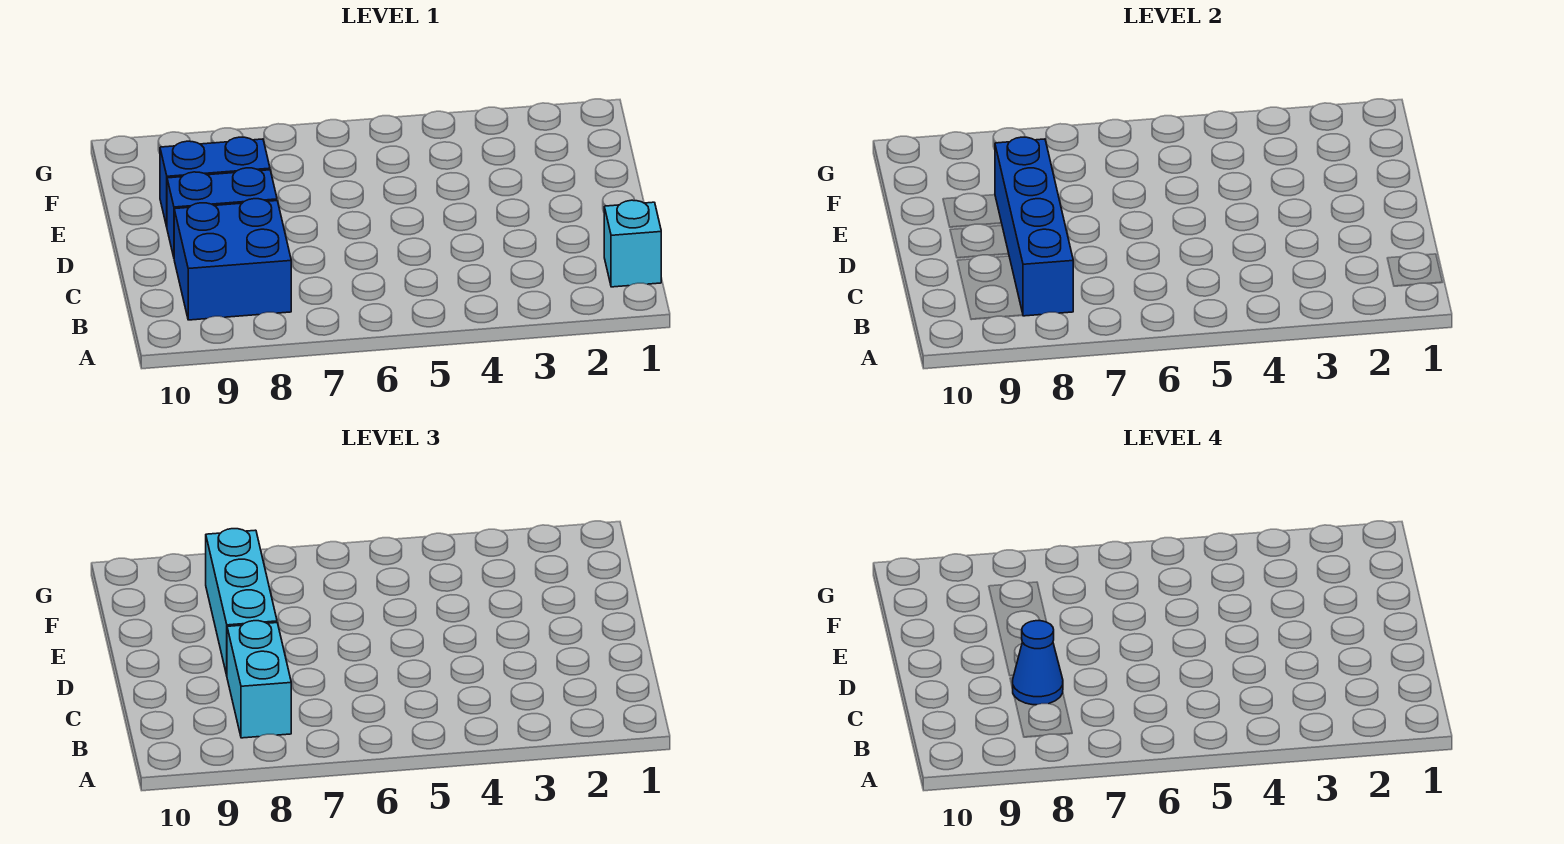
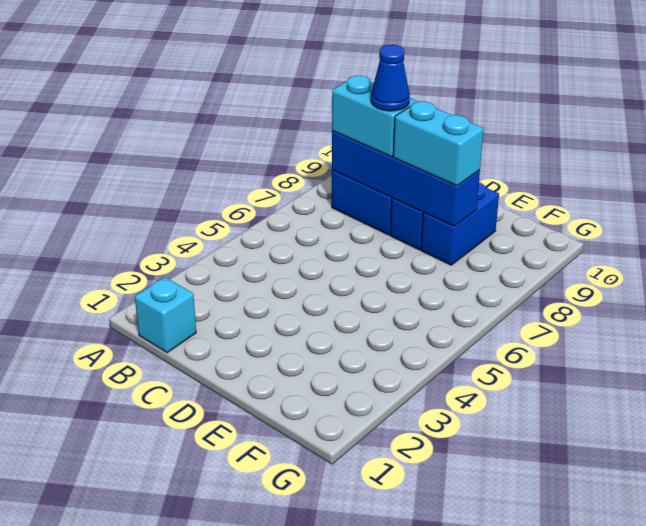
cyan brick D8:F8 level 3 -> cyan brick D8:E8 level 3

